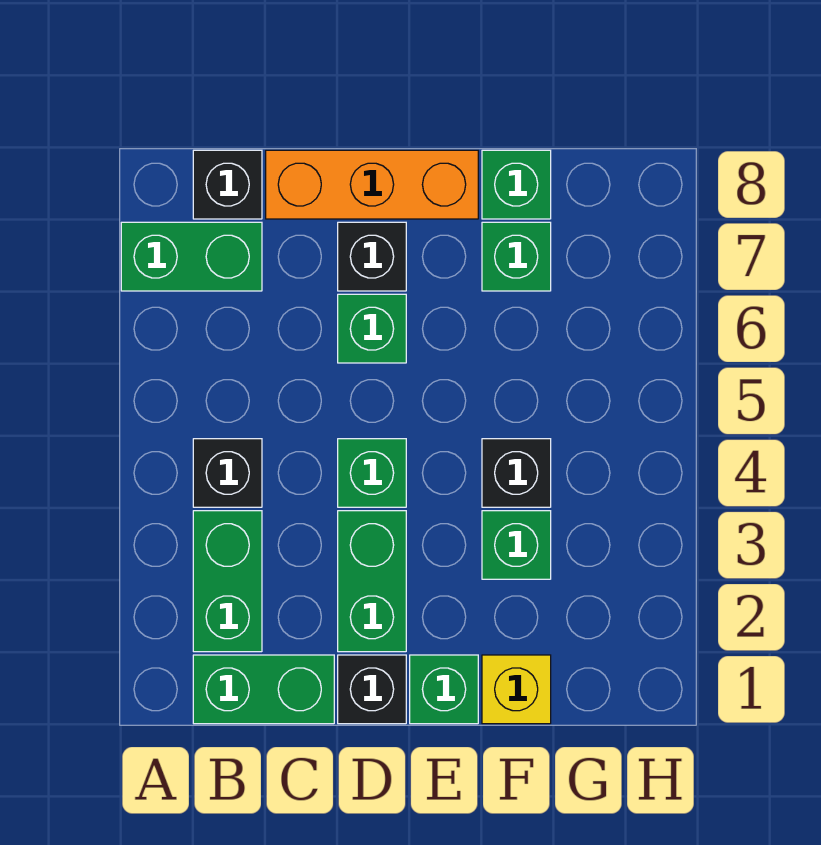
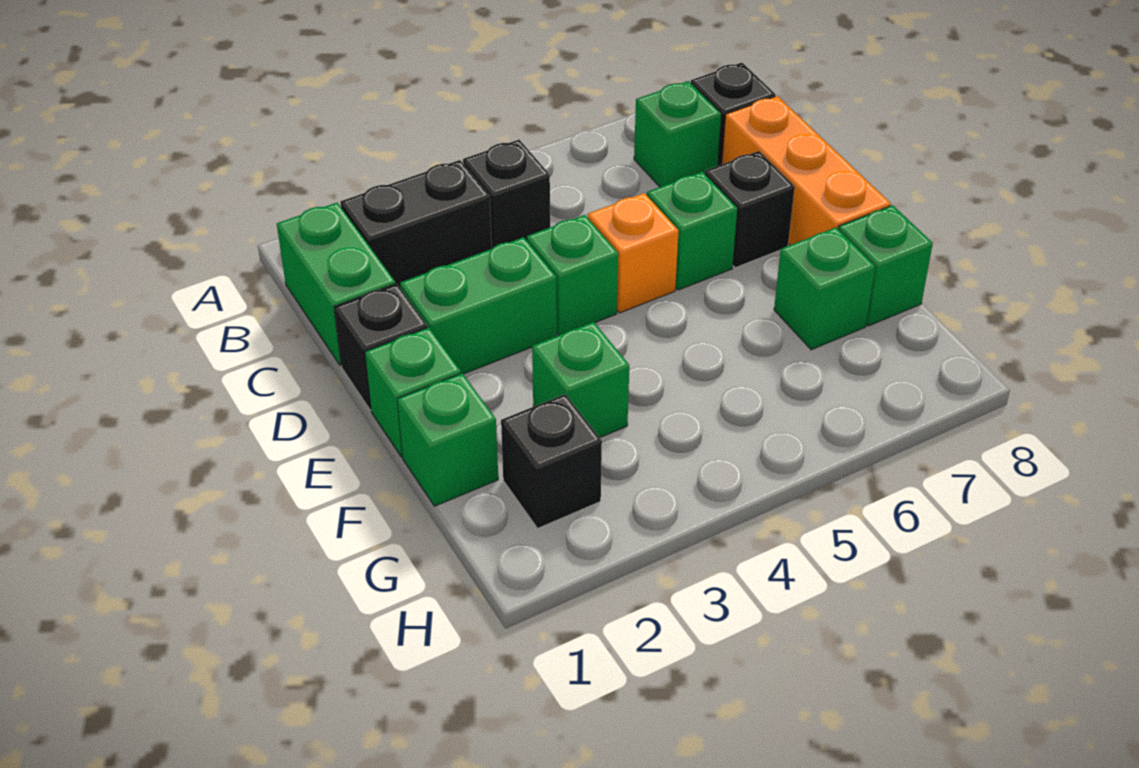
green brick A7:B7 level 1 -> green brick B7 level 1
green brick B2:B3 level 1 -> black brick B2:B3 level 1
none -> orange brick D5 level 1
yellow brick F1 level 1 -> green brick F1 level 1
black brick F4 level 1 -> black brick G2 level 1

